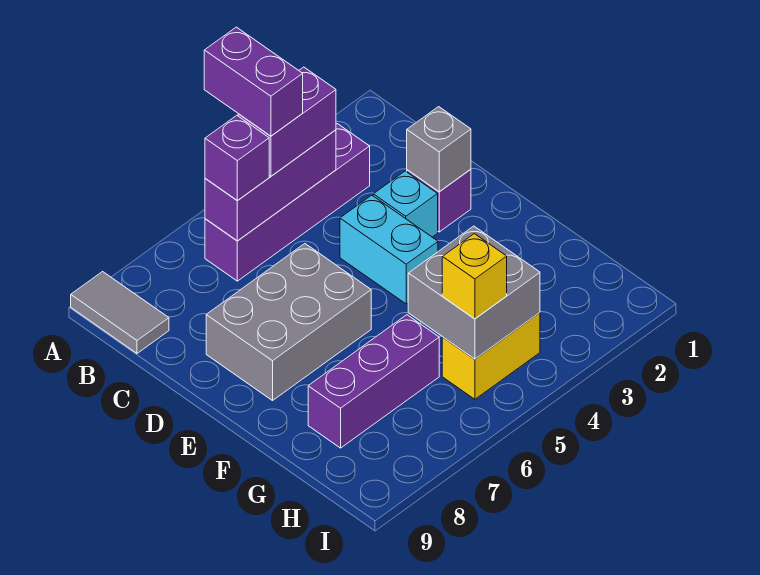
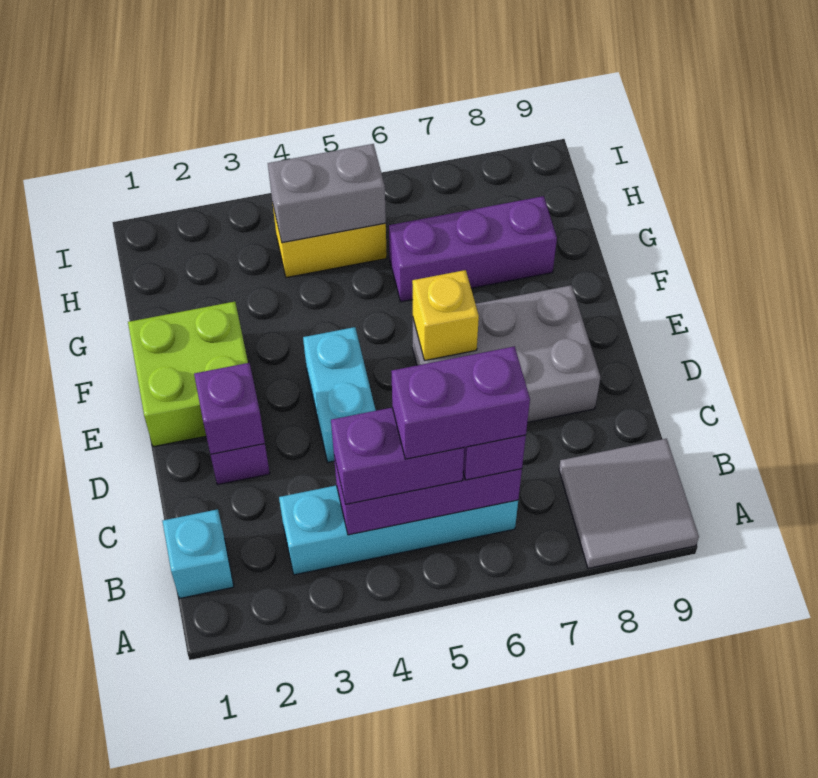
purple brick A5:B5 level 4 -> purple brick B5:B6 level 4
grey tile A9:B9 level 1 -> grey tile A8:B9 level 1
purple brick B3:B6 level 1 -> cyan brick B3:B6 level 1
grey brick D2 level 2 -> purple brick D2 level 2
cyan brick D3 level 1 -> cyan brick B1 level 1
none -> lime brick E1:F2 level 1
grey brick G4:H5 level 2 -> grey brick H4:H5 level 2
yellow brick H5 level 3 -> yellow brick E6 level 2

